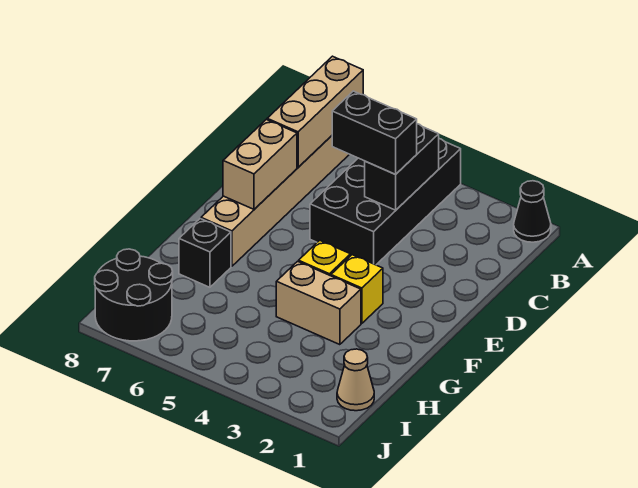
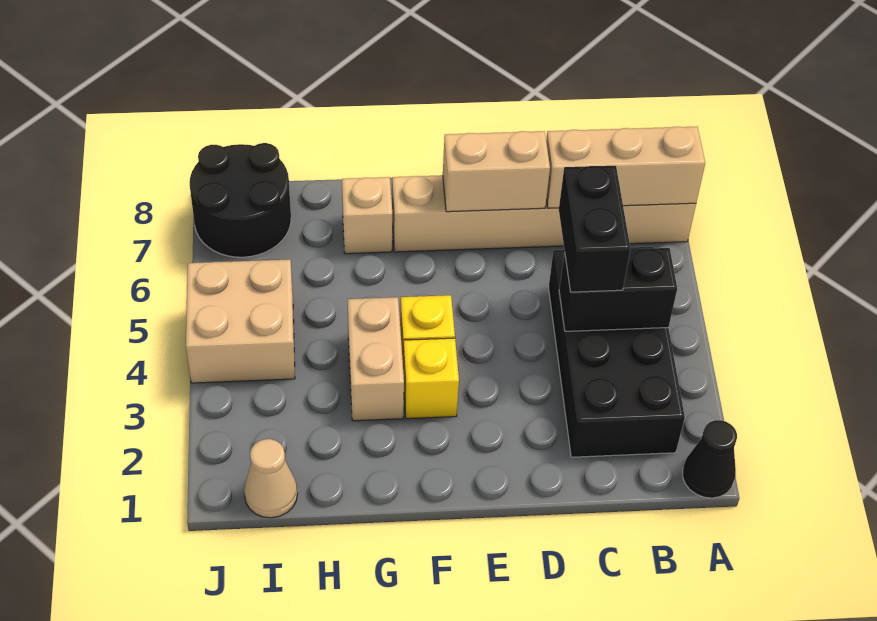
black brick A4:D5 level 1 -> black brick B2:C5 level 1
black brick G7 level 1 -> tan brick G7 level 1
none -> tan brick I4:J5 level 1

